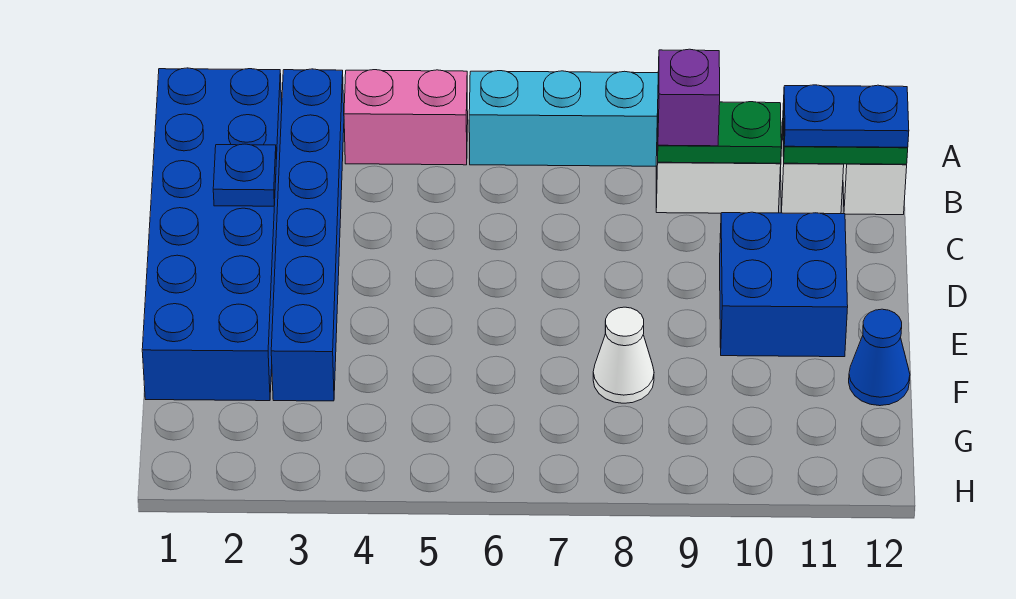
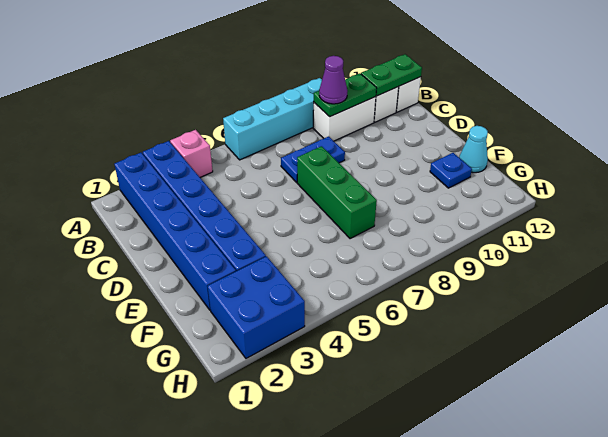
blue brick A1:F2 level 1 -> blue brick A2:F2 level 1
pink brick A4:A5 level 1 -> pink brick A4 level 1
purple brick B9 level 3 -> purple cone B9 level 3
blue plate B11:B12 level 3 -> blue plate C7:C8 level 1
blue plate C2 level 2 -> blue plate F11 level 1
none -> green brick D7:F7 level 1
blue brick D10:E11 level 1 -> blue brick G2:H3 level 1
white cone F8 level 1 -> none
blue cone F12 level 1 -> cyan cone F12 level 1

